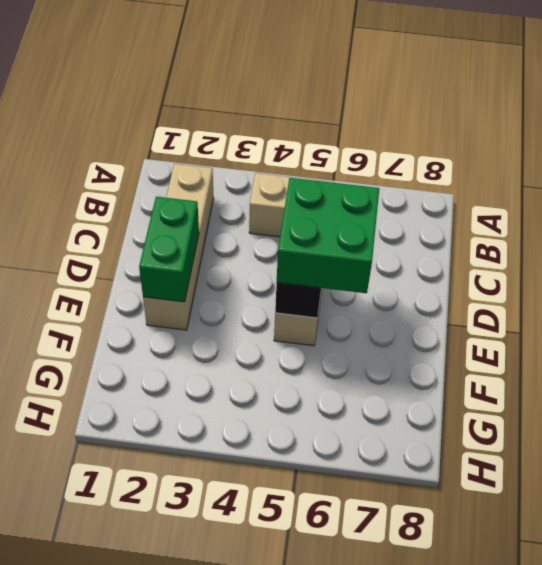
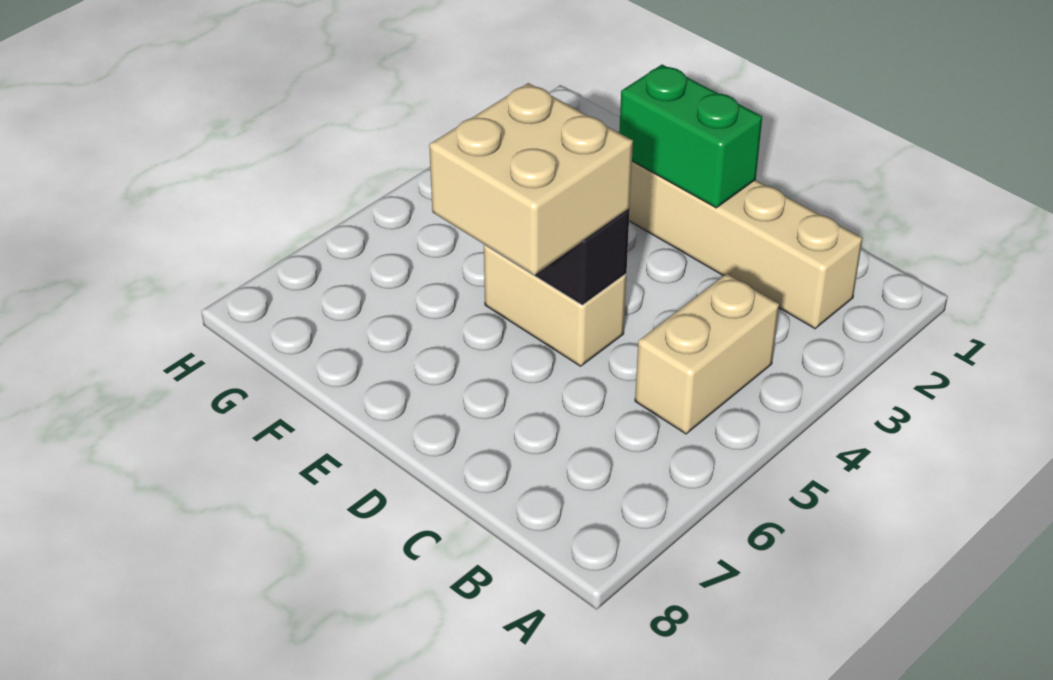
green brick D5:E6 level 3 -> tan brick D5:E6 level 3

